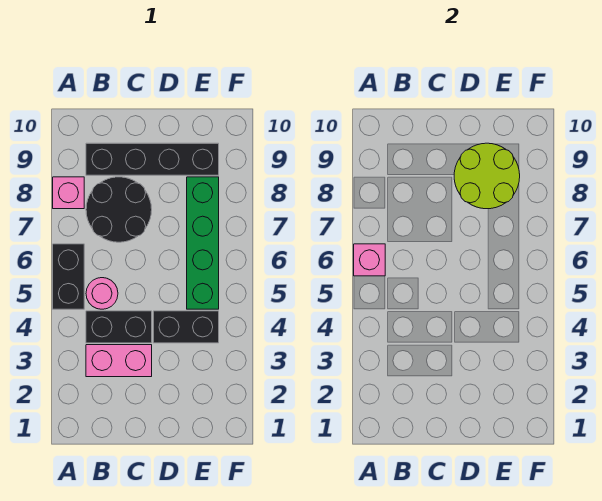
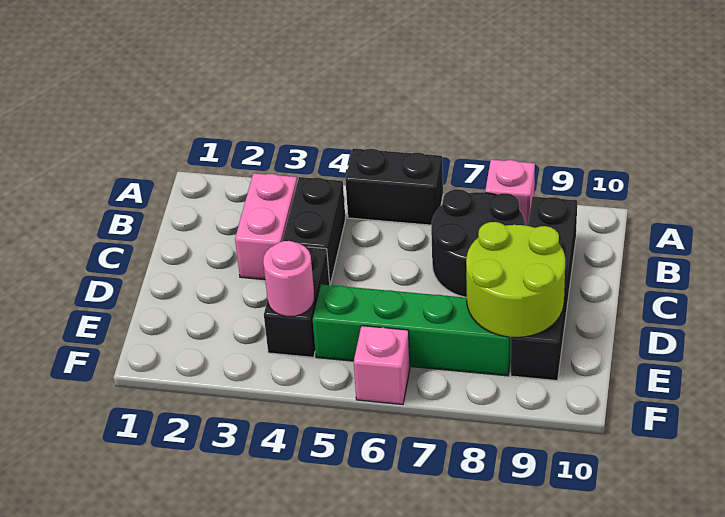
pink brick A6 level 2 -> pink brick F6 level 1
pink round brick B5 level 1 -> pink round brick E4 level 2

